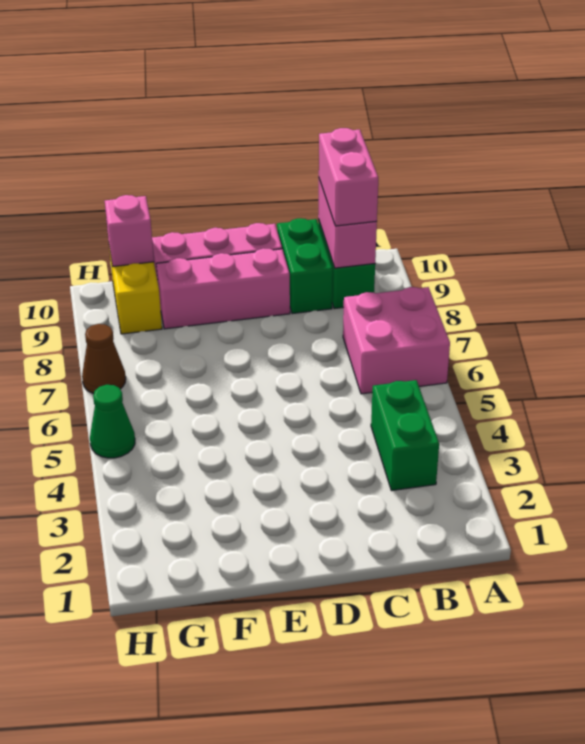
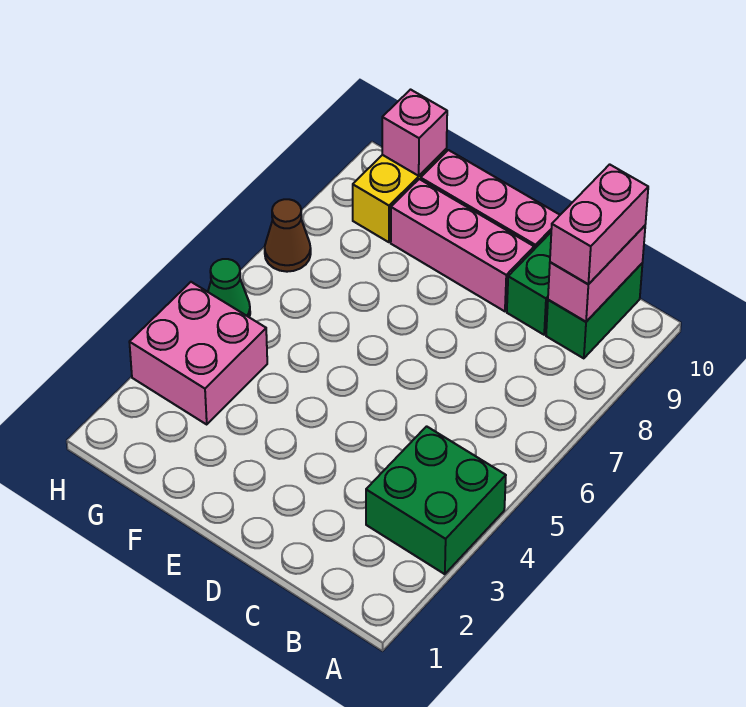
pink brick A6:B7 level 1 -> pink brick G3:H4 level 1
green brick B3:B4 level 1 -> green brick A3:B4 level 1

